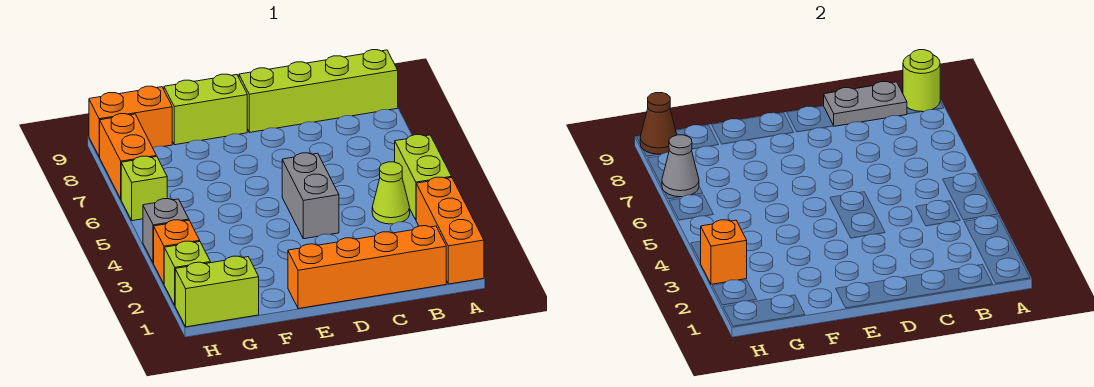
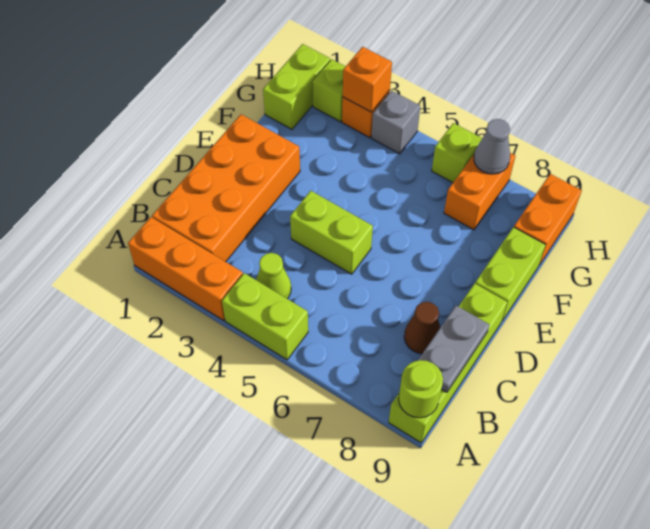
orange brick B1:E1 level 1 -> orange brick B1:E2 level 1
grey brick D4:D5 level 1 -> lime brick D4:D5 level 1
orange brick H7:H8 level 1 -> orange brick G7:H7 level 1
brown cone H9 level 2 -> brown cone C8 level 1

